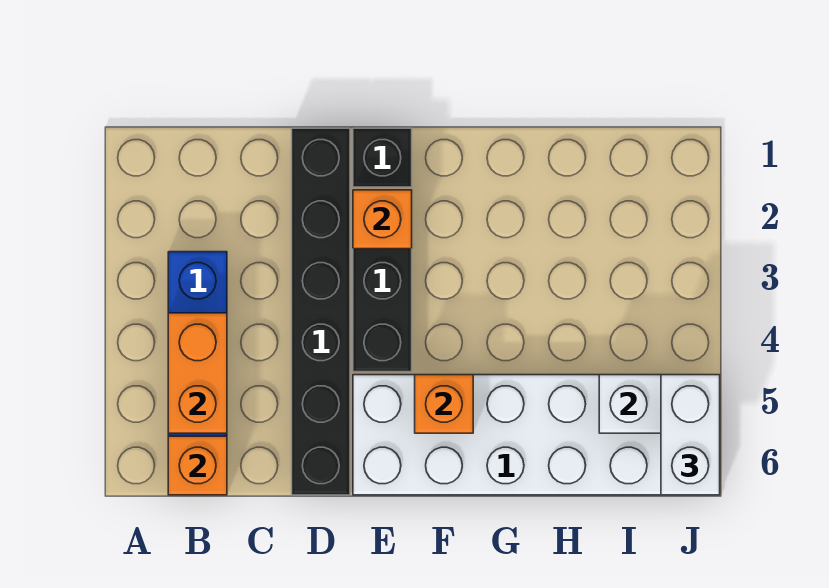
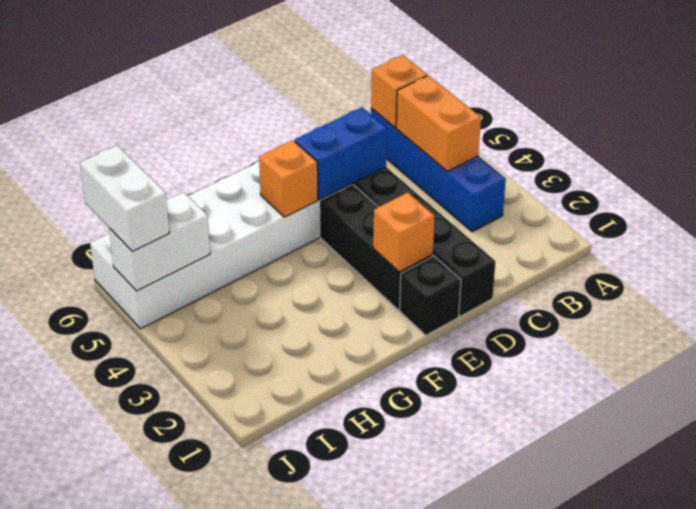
none -> blue brick D5:E5 level 2

